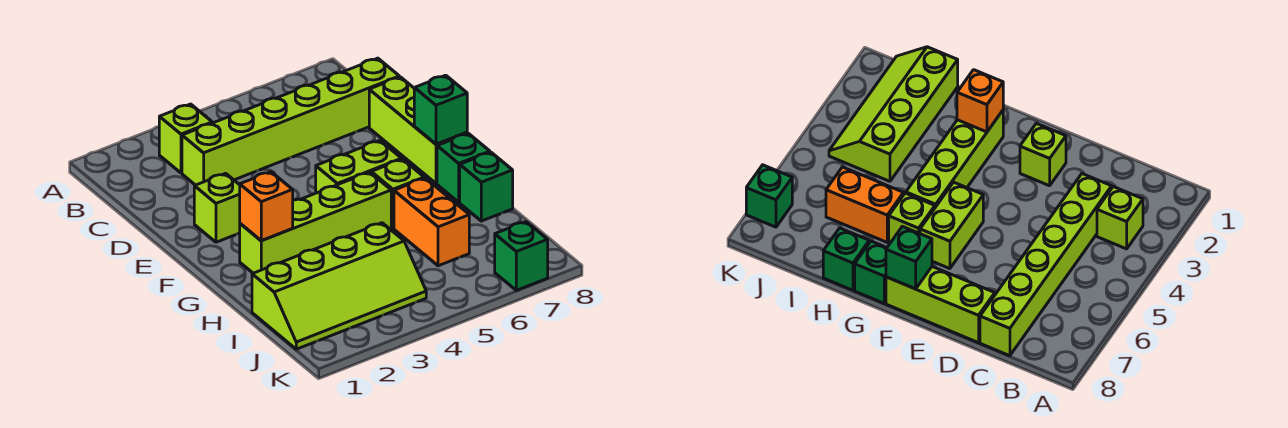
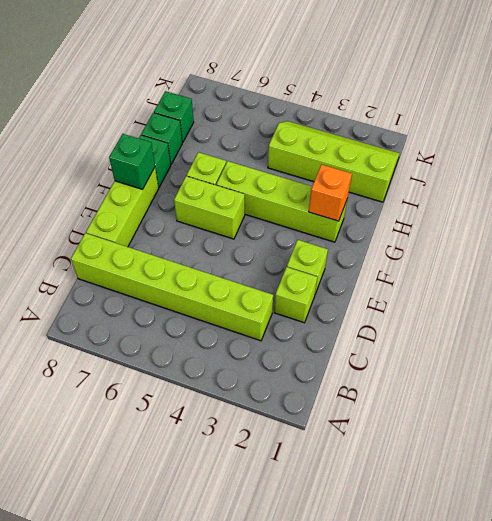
lime brick B3 level 1 -> lime brick D2 level 1
orange brick H6:I6 level 1 -> none
green brick K7 level 1 -> green brick I8 level 1

